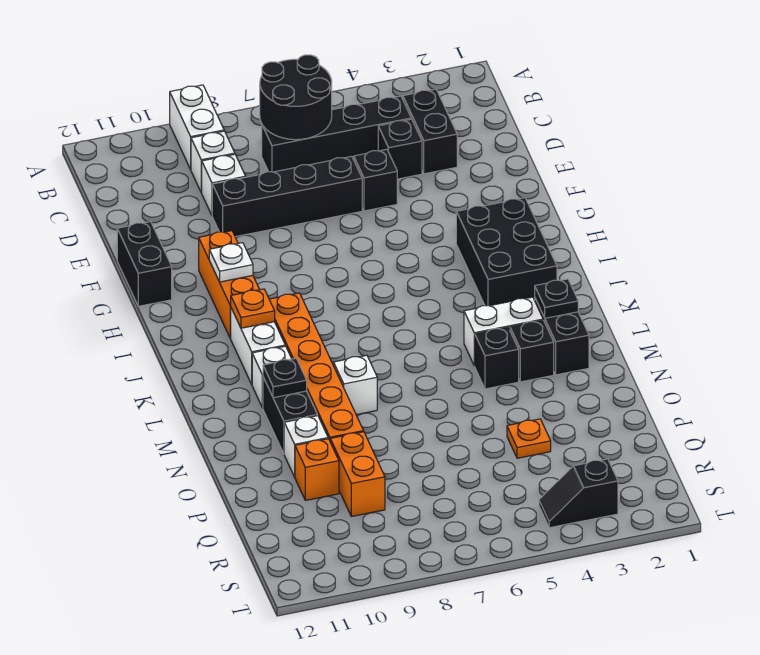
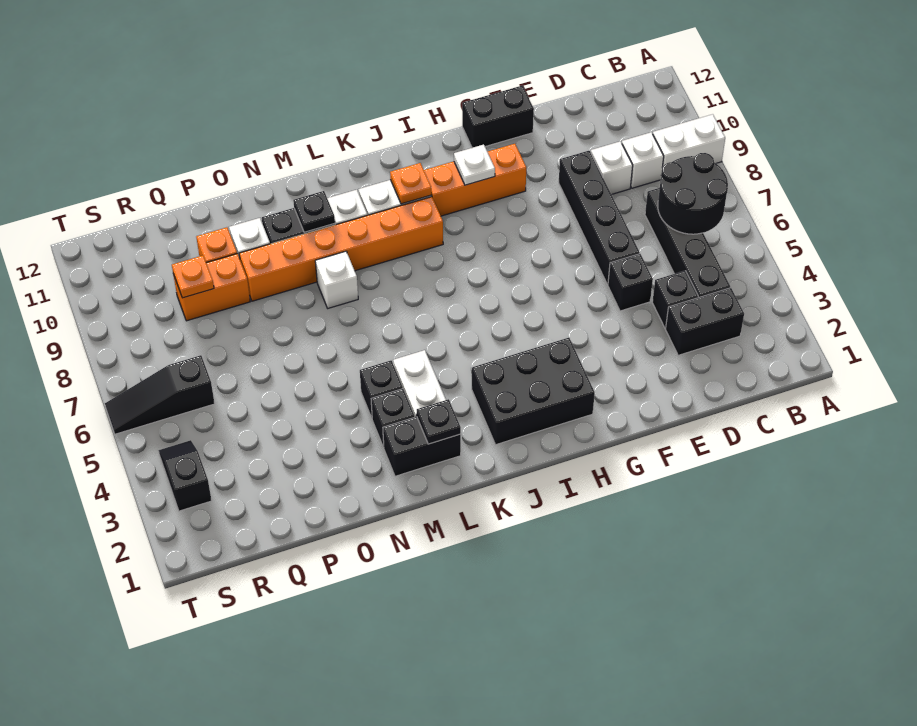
orange plate P4 level 1 -> orange plate Q9 level 2
none -> black slope R6:T6 level 1 top R

